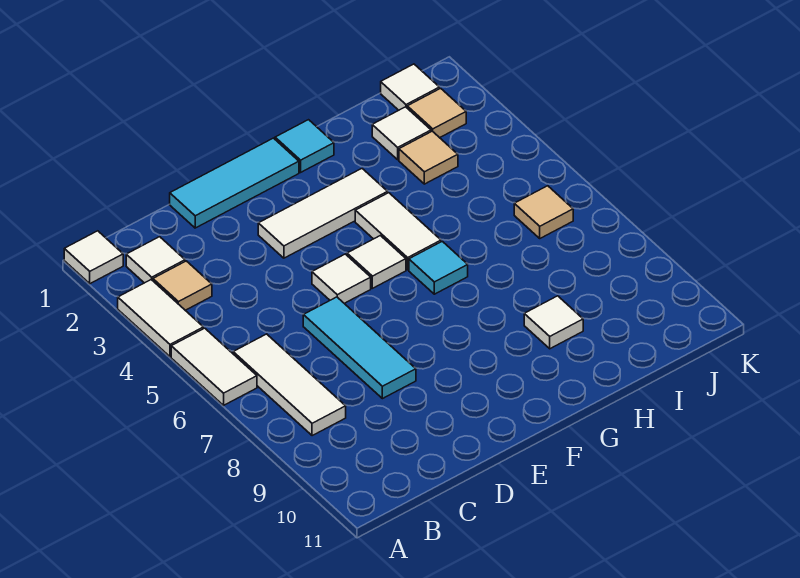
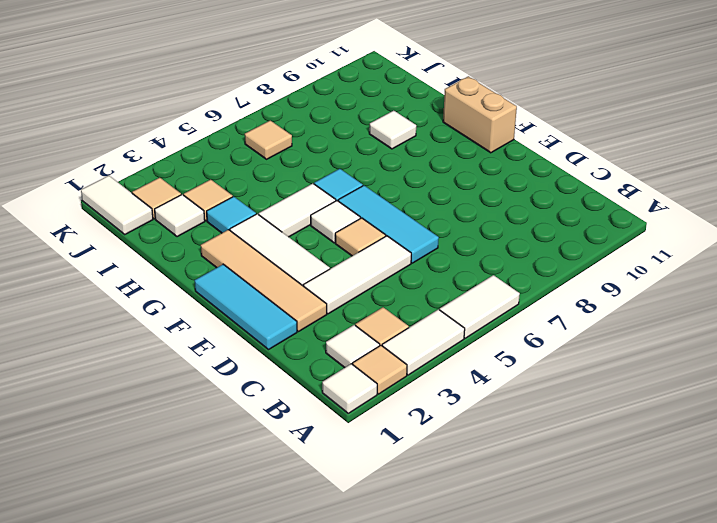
none -> tan tile A2 level 1
white tile B6:B8 level 1 -> white tile D3:D5 level 1
none -> tan tile D2:G2 level 1
cyan tile D6:D8 level 1 -> cyan tile D6:F6 level 1
white tile E5 level 1 -> tan tile E5 level 1
none -> tan brick F11:G11 level 1
cyan tile G1 level 1 -> cyan tile H3 level 1
white tile J1 level 1 -> white tile J1:K1 level 1

